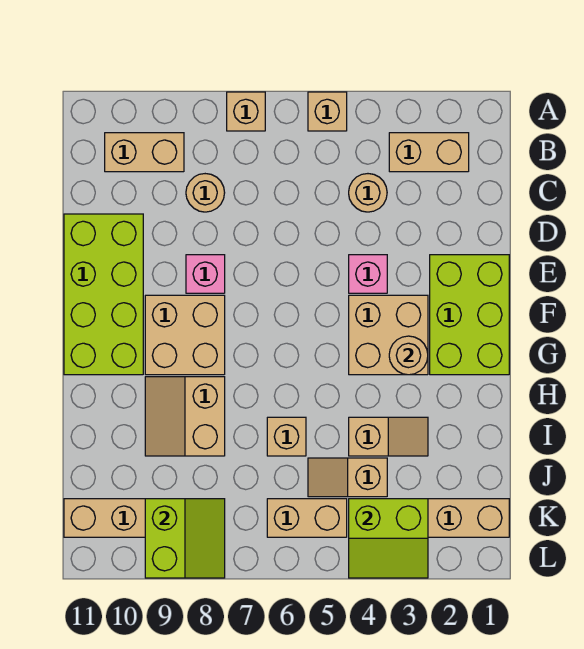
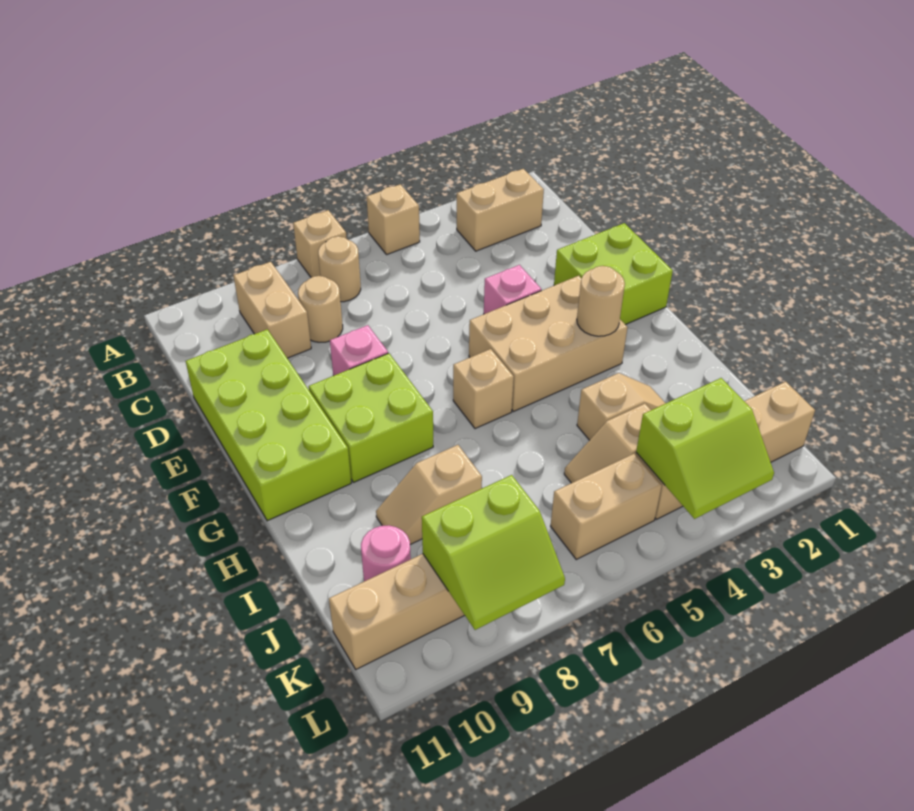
tan brick B9:B10 level 1 -> tan brick B9:C9 level 1
tan round brick C4 level 1 -> tan round brick B7 level 1
lime brick E1:G2 level 1 -> lime brick E1:F2 level 1
tan brick F3:G4 level 1 -> tan brick F3:G5 level 1
tan brick F8:G9 level 1 -> lime brick F8:G9 level 1
tan slope H8:I9 level 1 top 8 -> tan slope I8:I9 level 1 top 8
tan brick I6 level 1 -> tan brick G6 level 1
none -> pink round brick J10 level 1
lime slope K8:L9 level 2 top 9 -> lime slope K8:L9 level 2 top K

